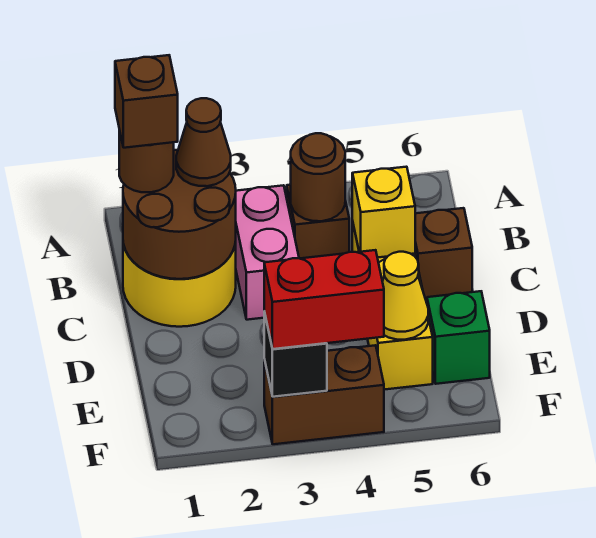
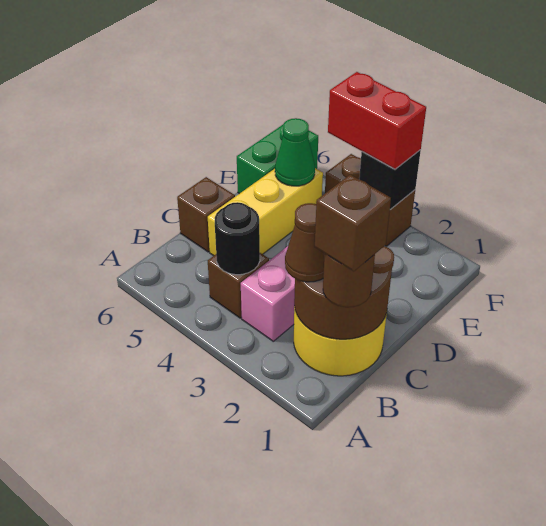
brown round brick B4 level 2 -> black round brick B4 level 2
yellow brick C5 level 2 -> none
yellow cone E5 level 2 -> green cone E5 level 2
green brick E6 level 1 -> green brick E6:F6 level 1

